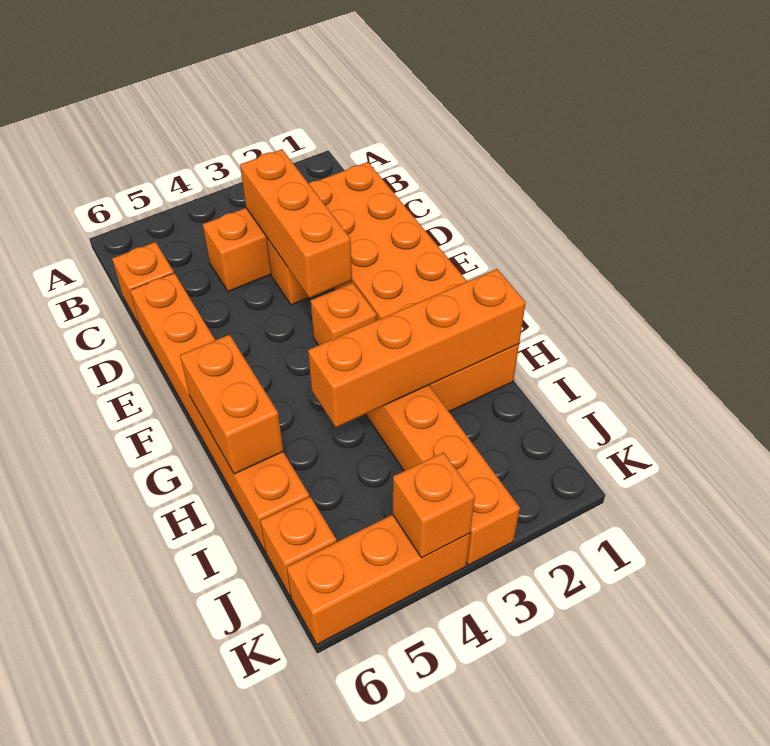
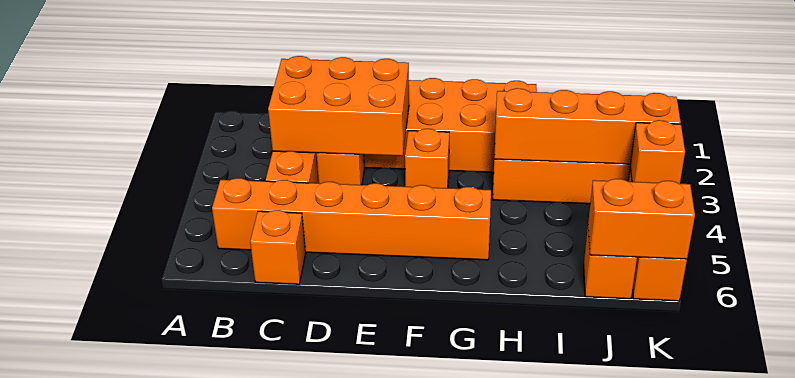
orange brick C3:E3 level 2 -> orange brick C2:E3 level 2
orange brick D6:I6 level 1 -> orange brick B5:G5 level 1
orange brick G6:H6 level 2 -> orange brick J6:K6 level 2
orange brick H1:H4 level 2 -> orange brick H3:K3 level 2

